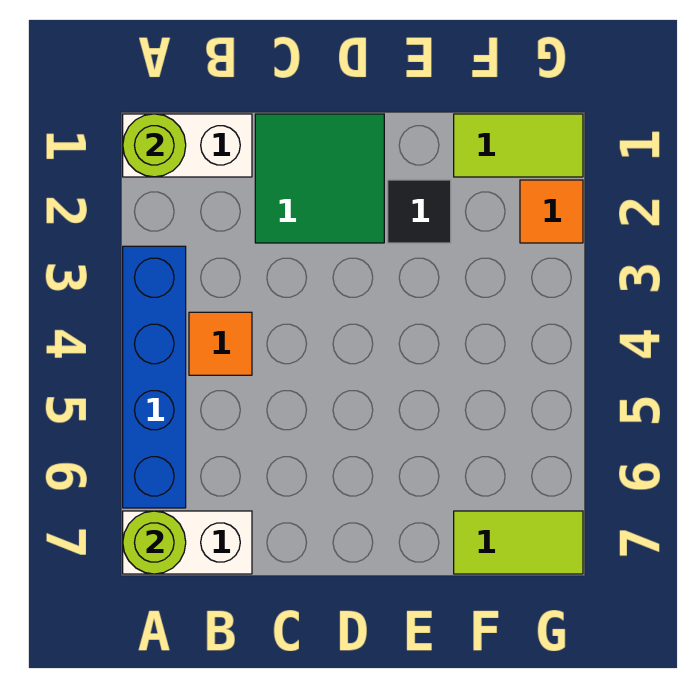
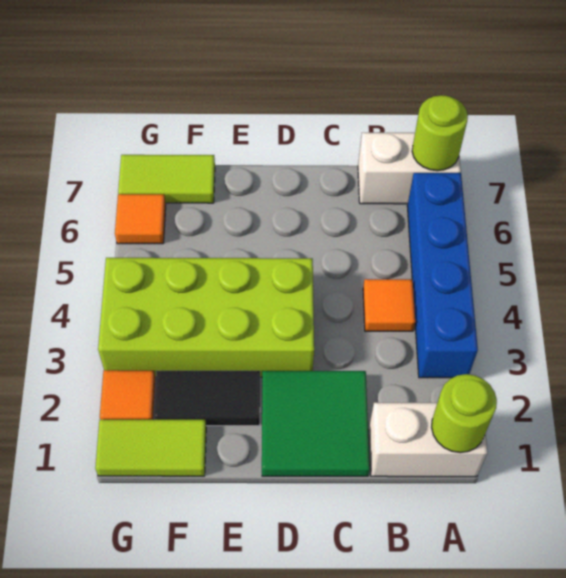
none -> lime brick D3:G4 level 1
black tile E2 level 1 -> black tile E2:F2 level 1
none -> orange tile G6 level 1

